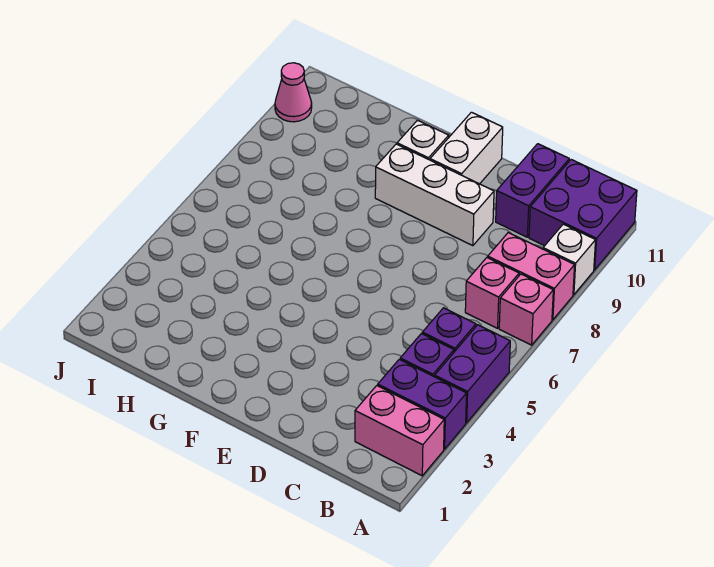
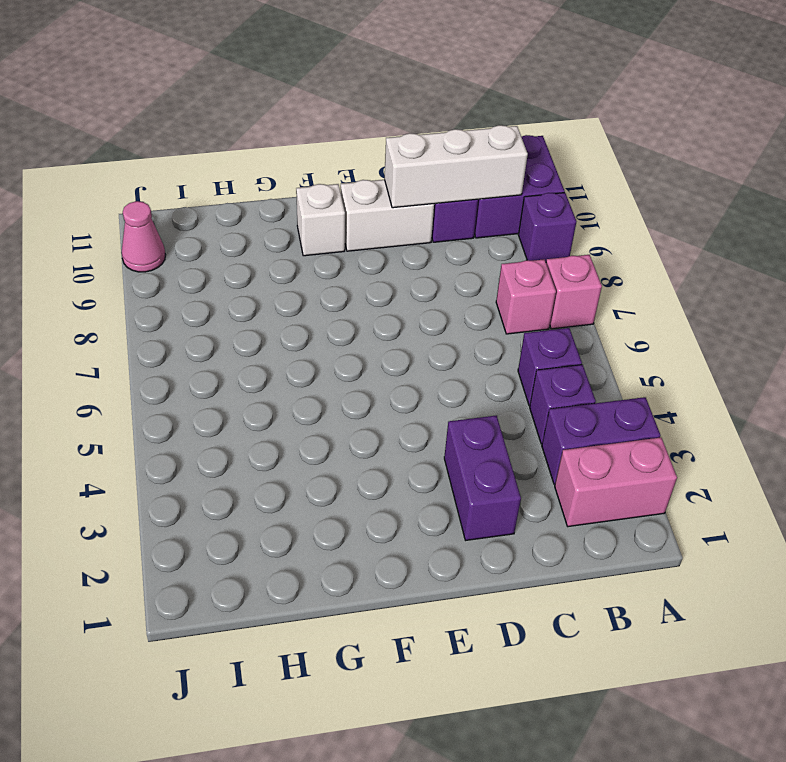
purple brick A4:A5 level 1 -> purple brick D2:D3 level 1
pink brick A8:B8 level 1 -> none
white brick A9 level 1 -> purple brick A9 level 1
white brick D9:F9 level 1 -> white brick B10:D10 level 2
white brick E10:E11 level 1 -> white brick D10:E10 level 1

